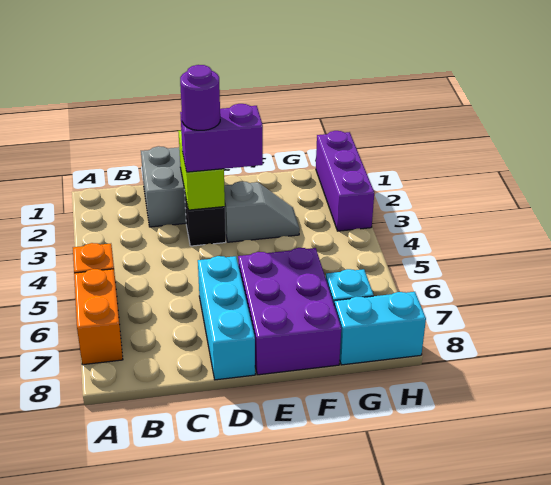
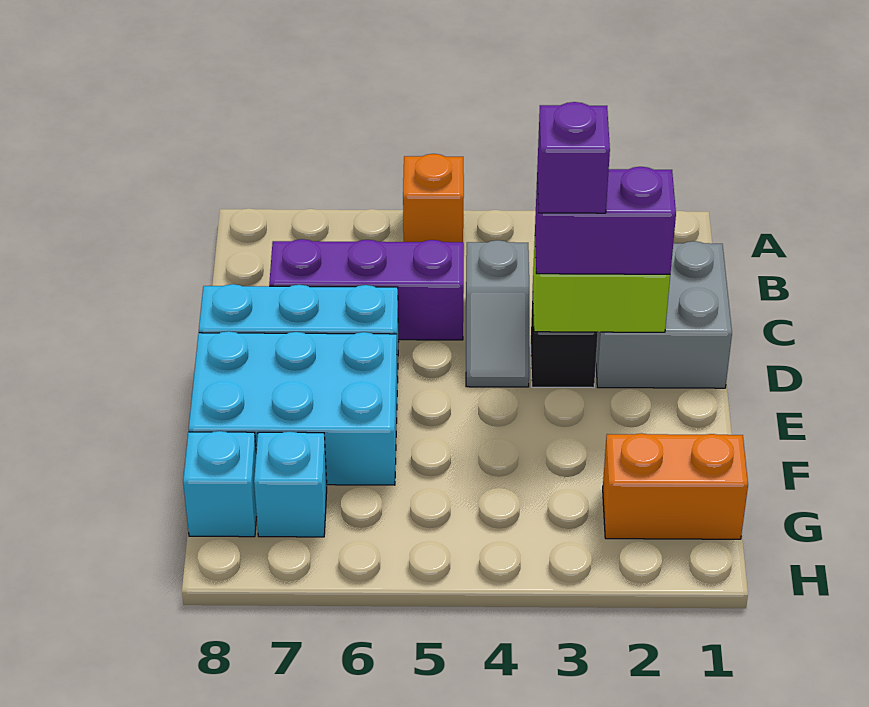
orange brick A6:A7 level 1 -> orange brick G1:G2 level 1
purple brick D3:E3 level 3 -> purple brick D2:D3 level 3
purple round brick D3 level 4 -> purple brick D3 level 4
grey slope E3:F3 level 1 top E -> grey slope C4:D4 level 1 top C
purple brick E6:F8 level 1 -> cyan brick E6:F8 level 1
cyan brick G8:H8 level 1 -> cyan brick G8 level 1
purple brick H1:H3 level 1 -> purple brick C5:C7 level 1

